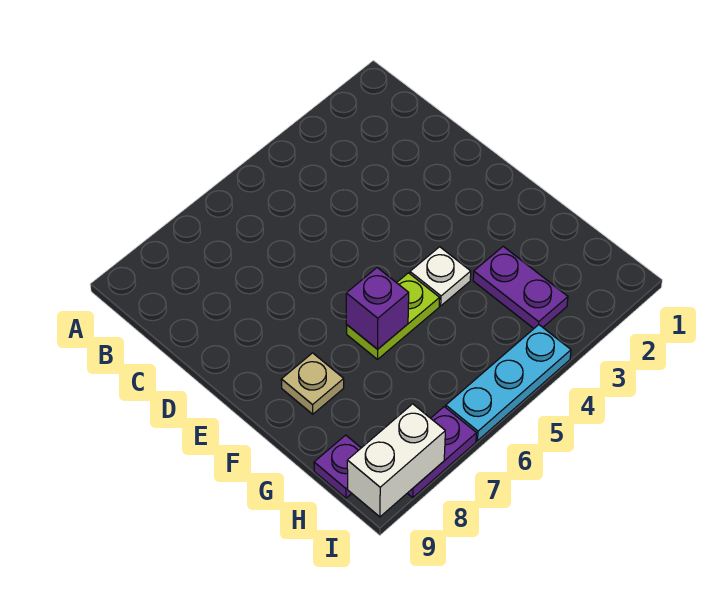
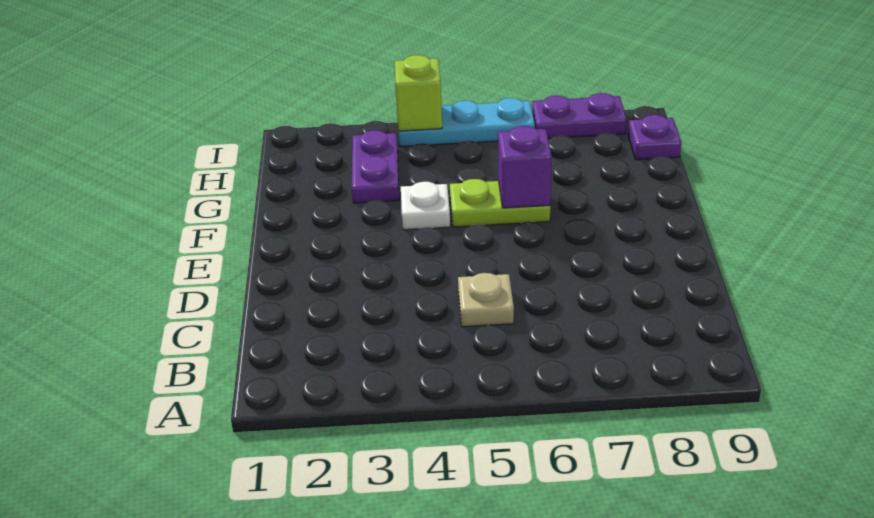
tan plate F8 level 1 -> tan plate C5 level 1
none -> lime brick I4 level 2
white brick I8:I9 level 2 -> none

